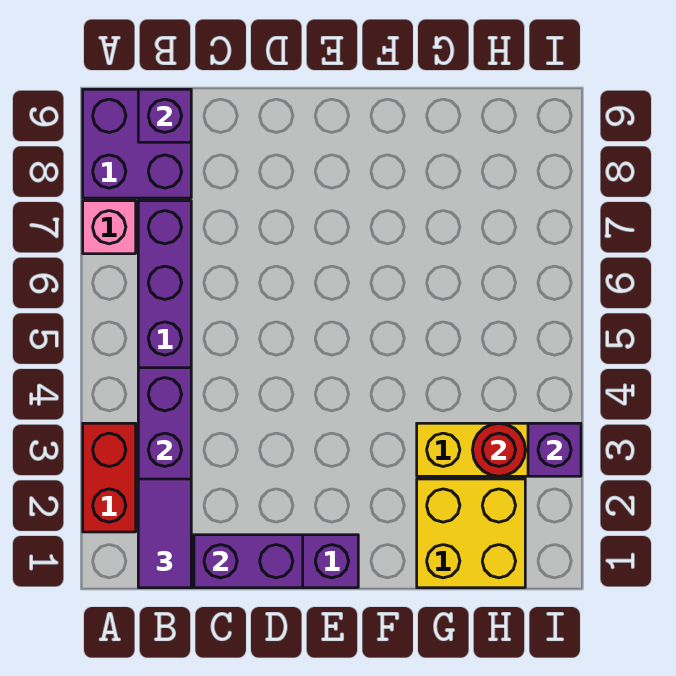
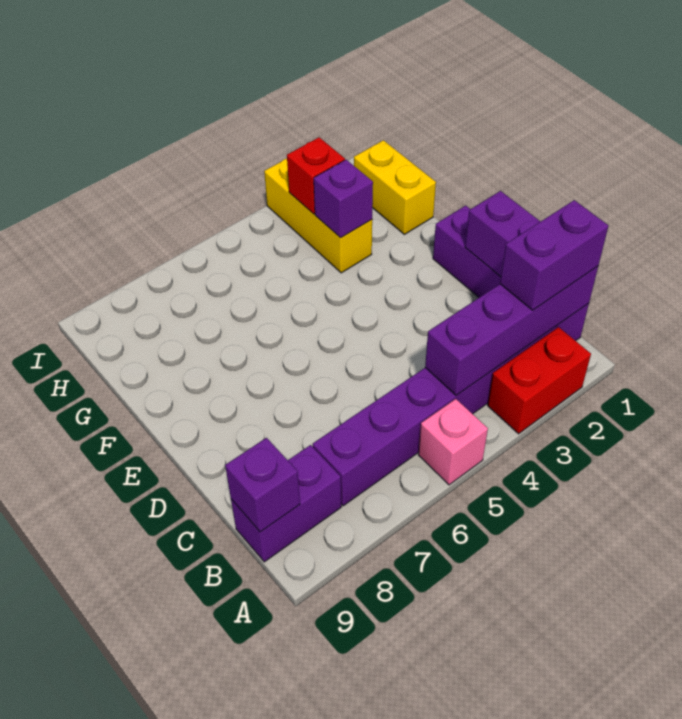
pink brick A7 level 1 -> pink brick A5 level 1
purple brick A8:B9 level 1 -> purple brick B8:B9 level 1
purple tile B1:B2 level 3 -> purple brick B1:B2 level 3
yellow brick G1:H2 level 1 -> yellow brick G1:H1 level 1
red round brick H3 level 2 -> red brick H3 level 2
purple brick I3 level 2 -> purple brick G3 level 2

